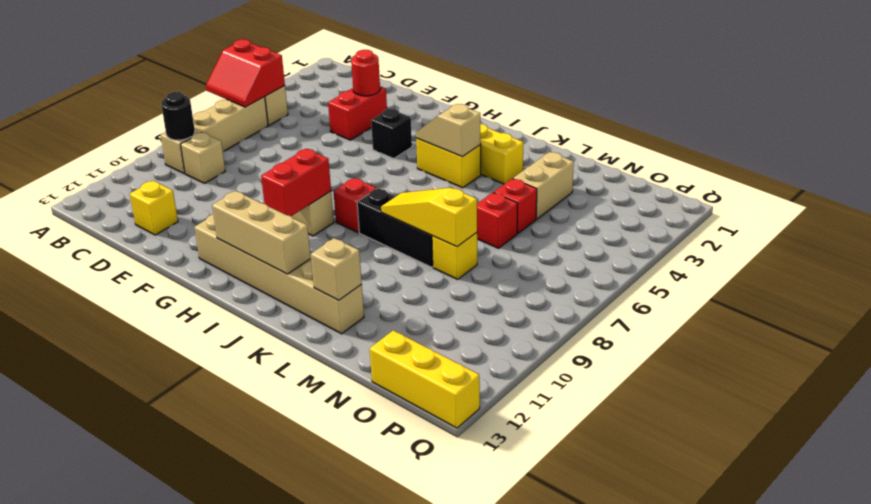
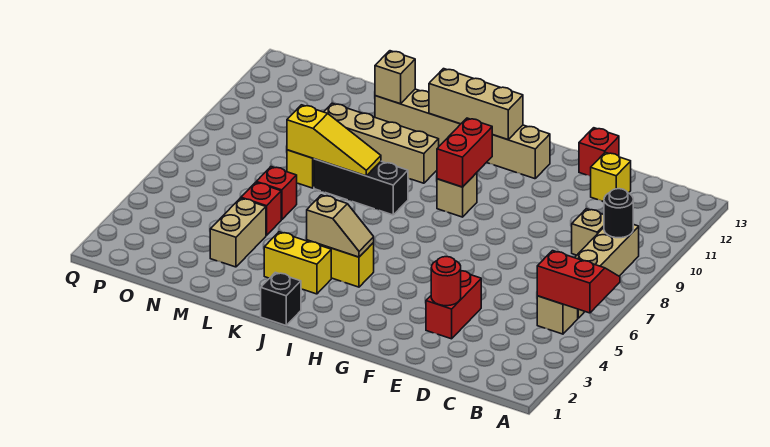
black brick G4 level 1 -> black brick J1 level 1
red brick I8 level 1 -> red brick E13 level 1
none -> tan brick J10:M10 level 1
yellow brick O13:Q13 level 1 -> none

